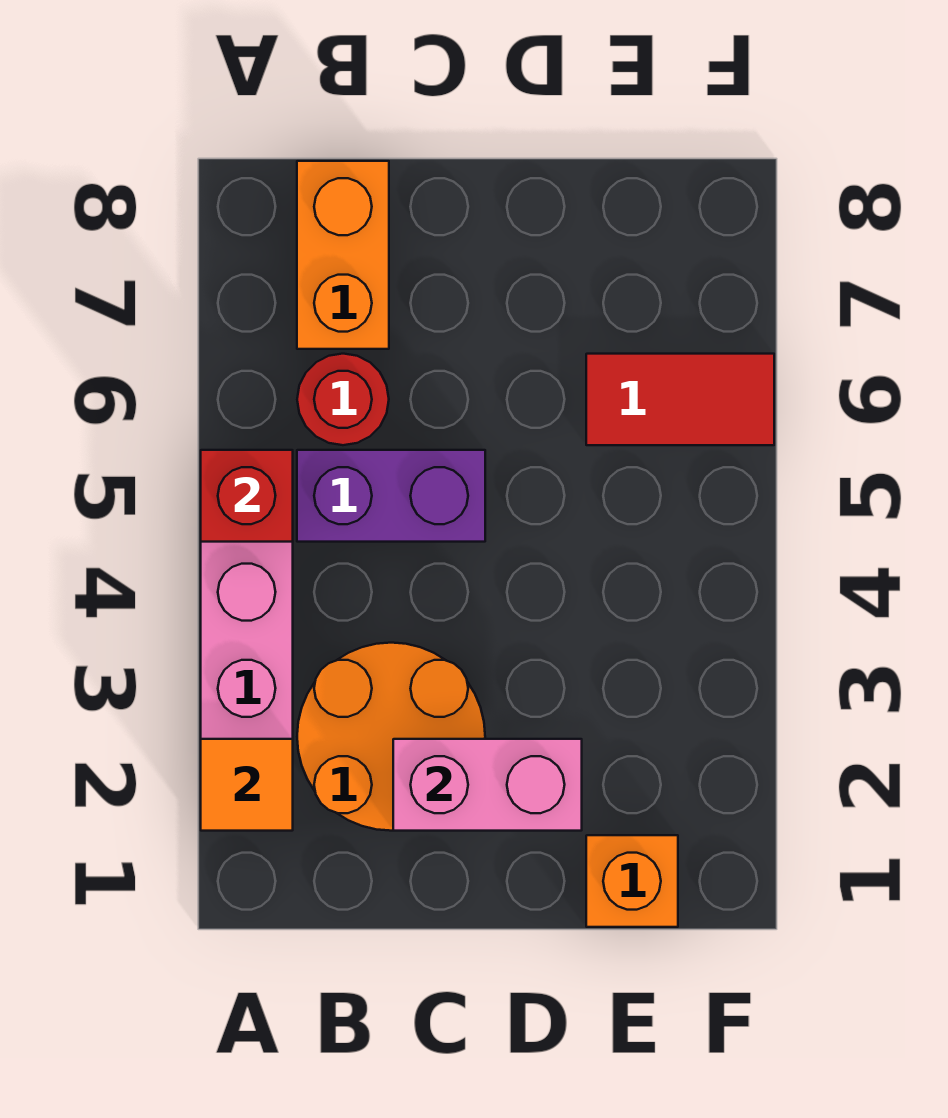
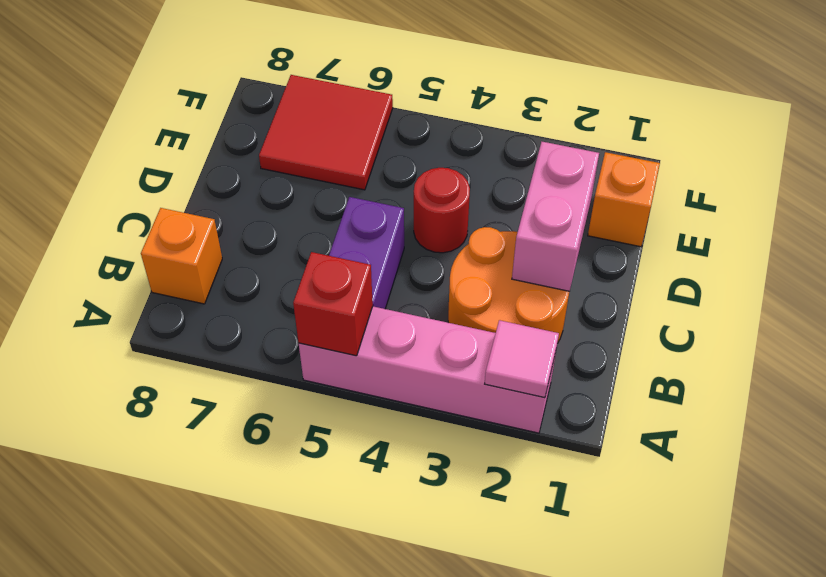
orange tile A2 level 2 -> pink tile A2 level 2
red round brick B6 level 1 -> red round brick D4 level 1
orange brick B7:B8 level 1 -> orange brick B8 level 1
red tile E6:F6 level 1 -> red tile E6:F7 level 1

